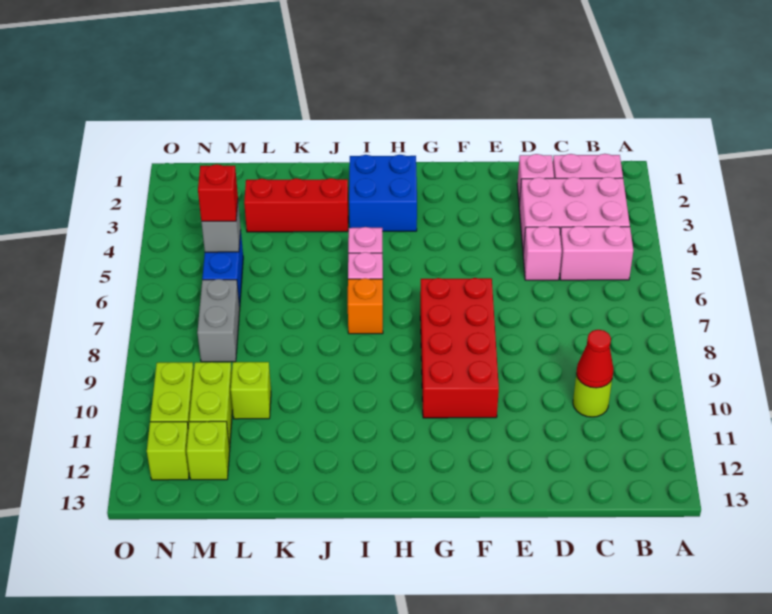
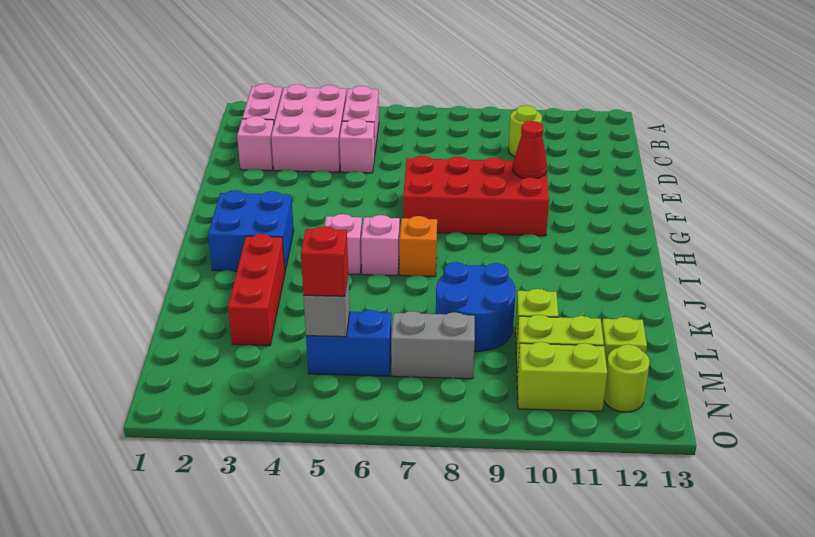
red cone C10 level 2 -> red cone F10 level 2
none -> blue round brick K8:L9 level 1
lime brick N12 level 1 -> lime round brick N12 level 1

